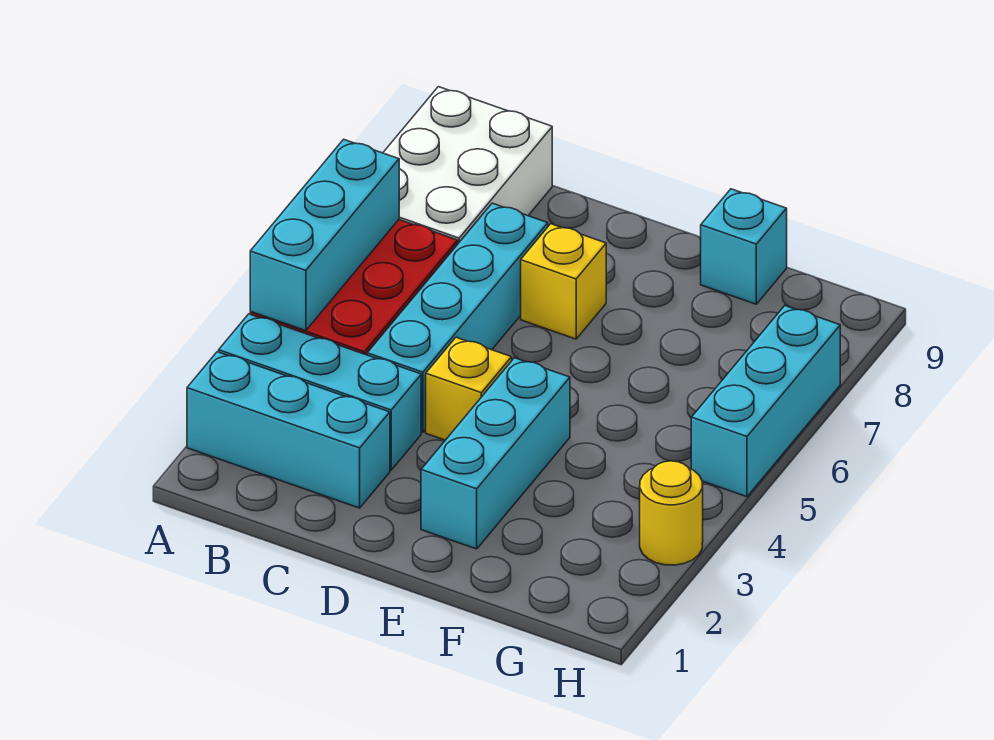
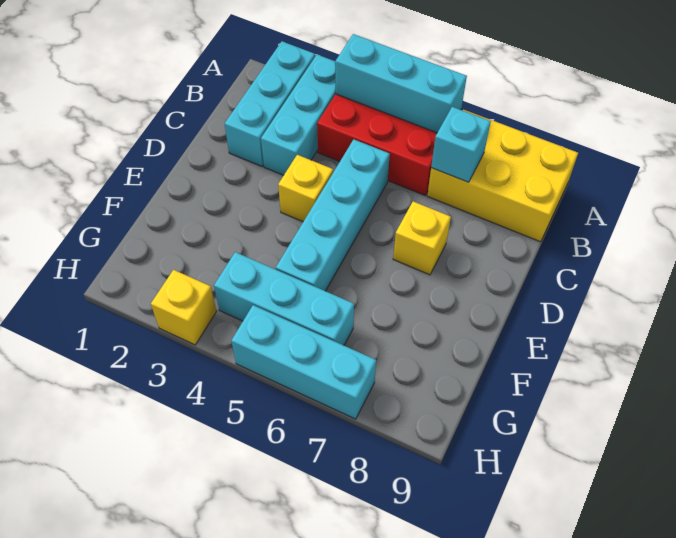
white brick A7:B9 level 1 -> yellow brick A7:B9 level 1
cyan brick C4:C7 level 1 -> cyan brick C5:F5 level 1
cyan brick E2:E4 level 1 -> cyan brick G4:G6 level 1
cyan brick F9 level 1 -> cyan brick B7 level 2
yellow round brick H3 level 1 -> yellow brick H3 level 1

